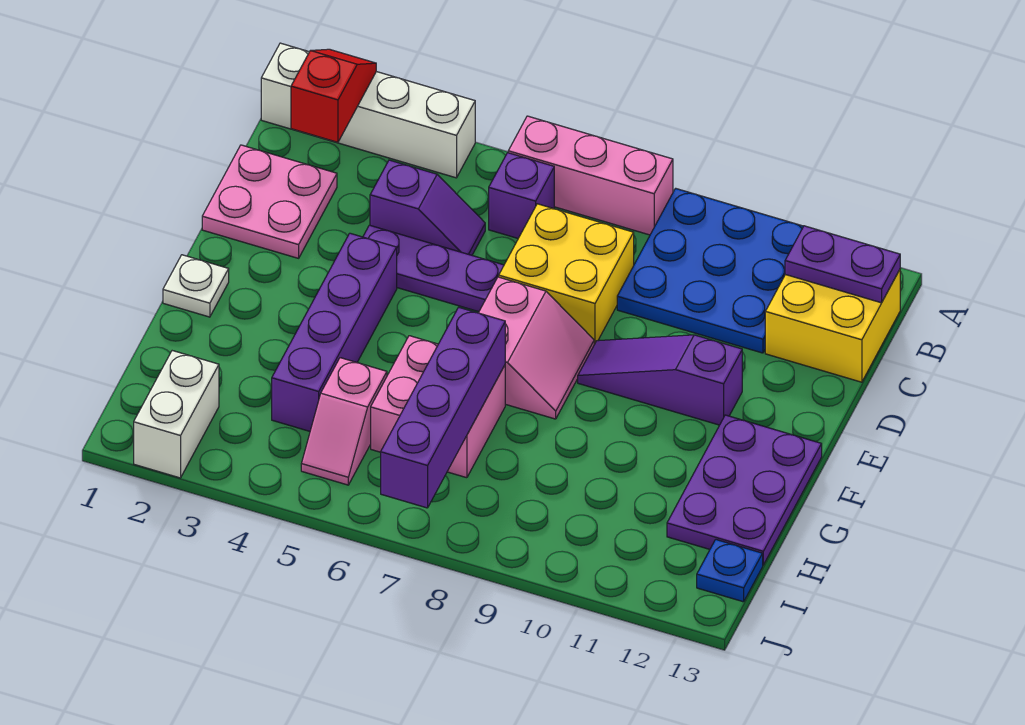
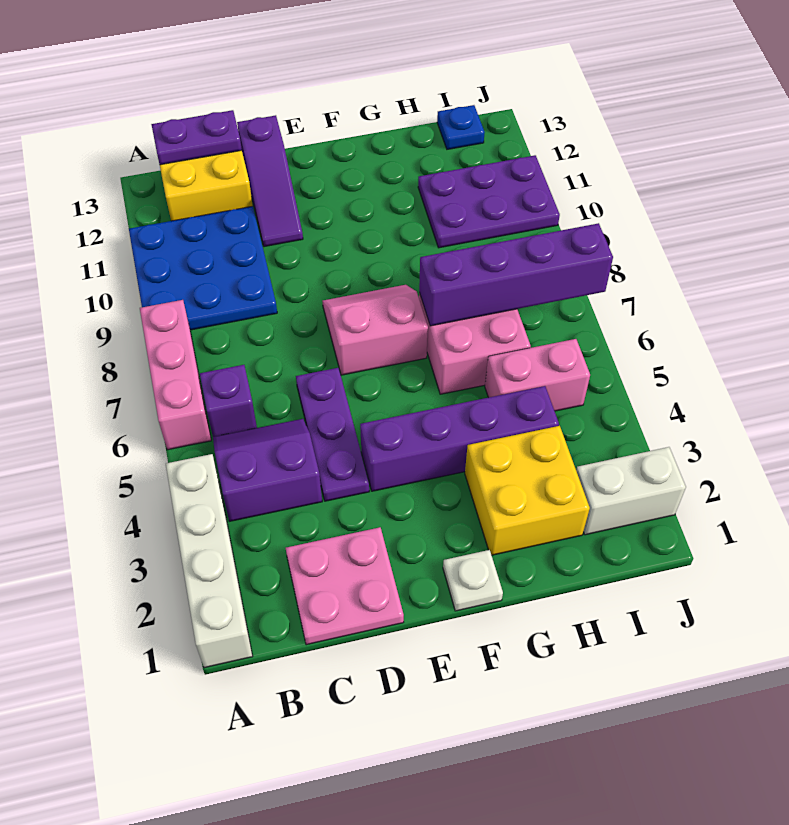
red slope A2:B2 level 2 top B -> none
purple plate B12:B13 level 2 -> purple plate B13:C13 level 2
purple slope C4:C5 level 1 top 4 -> purple slope B4:C5 level 1 top 4
yellow brick C7:D8 level 1 -> yellow brick G2:H3 level 1
purple slope E9:E11 level 1 top 11 -> purple slope D11:D13 level 1 top 13
purple plate F12:H13 level 1 -> purple plate H10:J11 level 1
pink slope H5:I5 level 1 top H -> pink brick H5:I5 level 1

